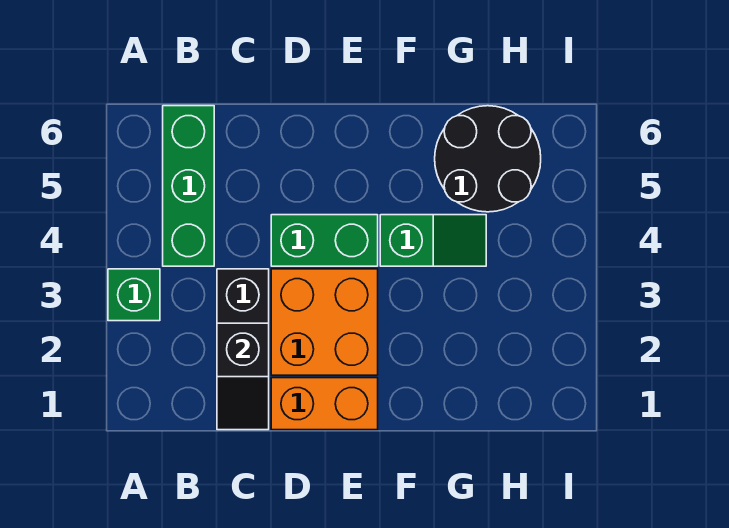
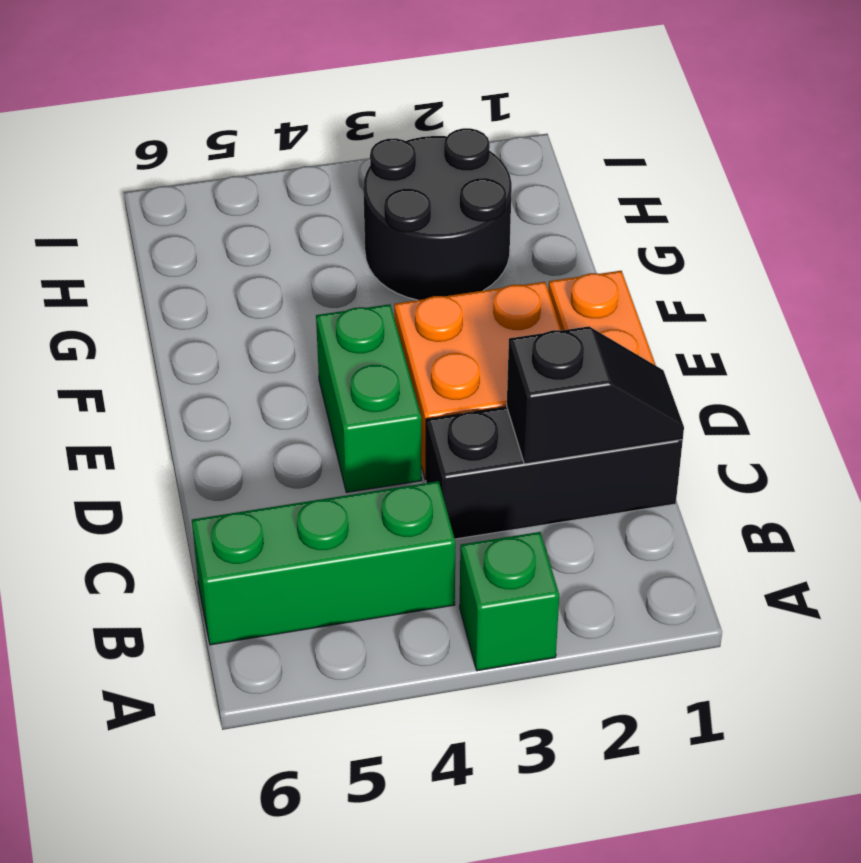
green slope F4:G4 level 1 top F -> none
black round brick G5:H6 level 1 -> black round brick G2:H3 level 1

